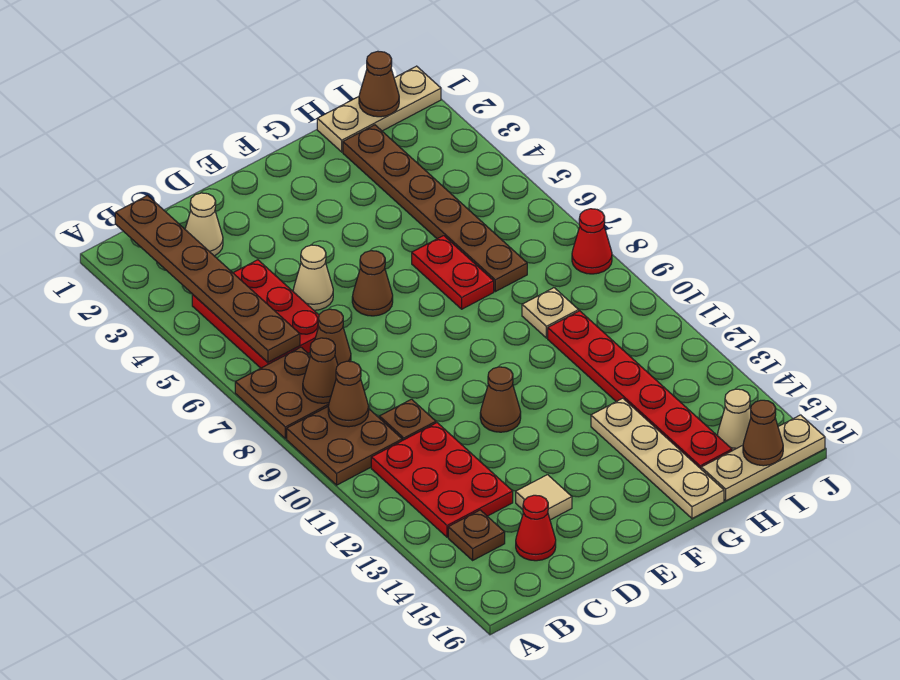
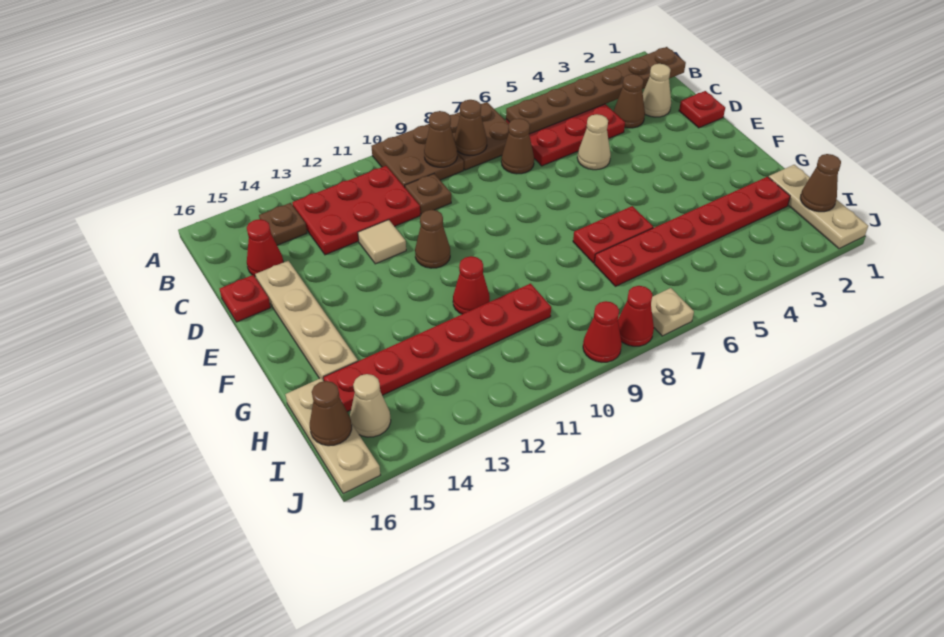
none -> red plate D1 level 1
tan tile D14 level 1 -> tan tile D12 level 1
none -> red plate D16 level 1
brown cone E6 level 1 -> brown cone C3 level 1
none -> red cone G11 level 1
tan plate G13:G16 level 1 -> tan plate D15:G15 level 1
brown plate H2:H7 level 1 -> red plate H2:H7 level 1
tan plate H9 level 1 -> tan plate J7 level 1
none -> red cone J9 level 1

